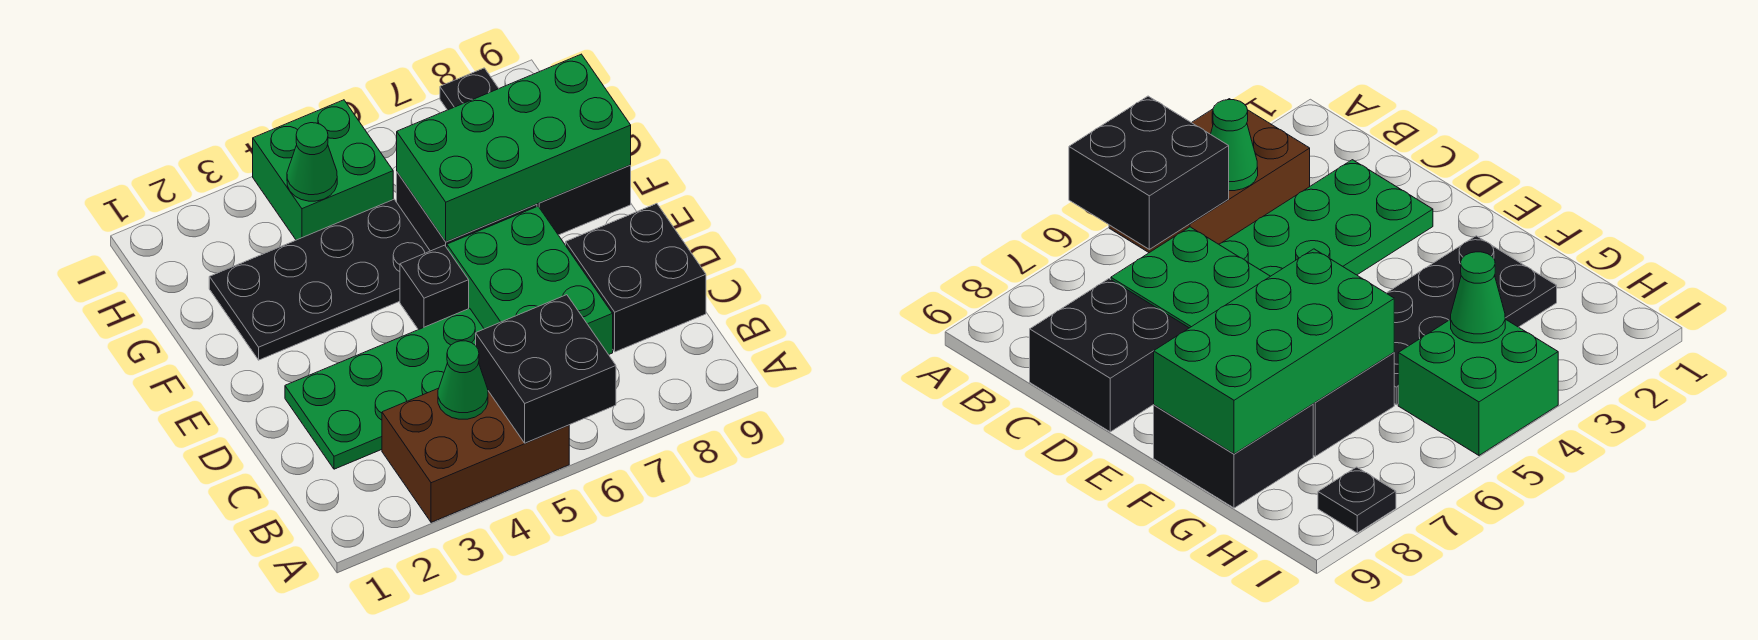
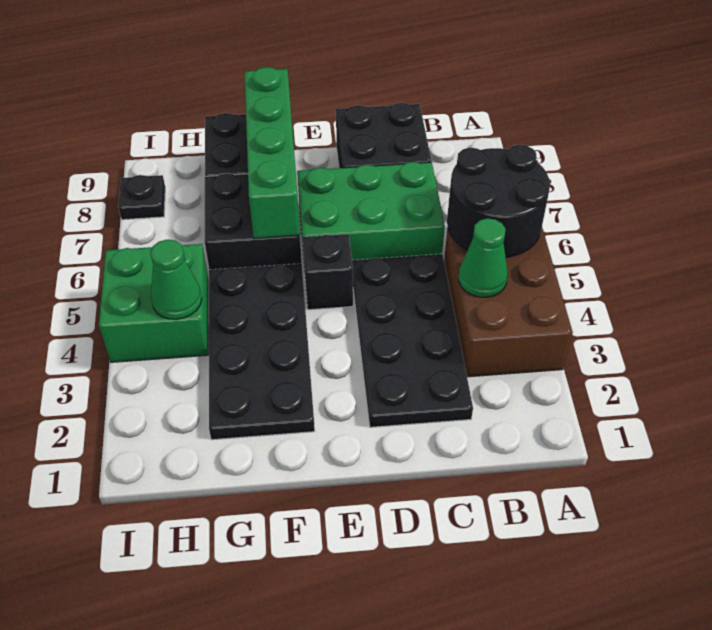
black brick A5:B6 level 2 -> black round brick A5:B6 level 2
green plate C2:D5 level 1 -> black plate C2:D5 level 1
green brick F6:G9 level 2 -> green brick F6:F9 level 2

